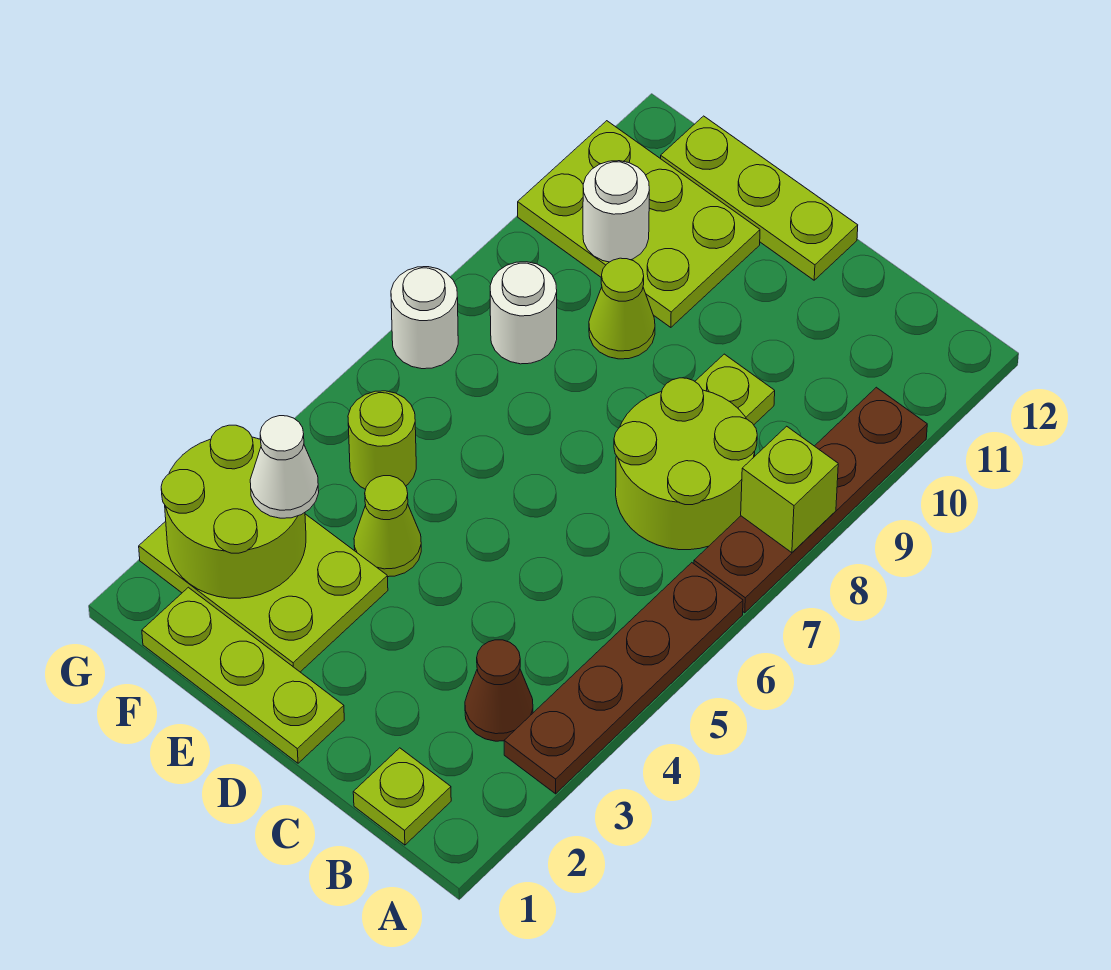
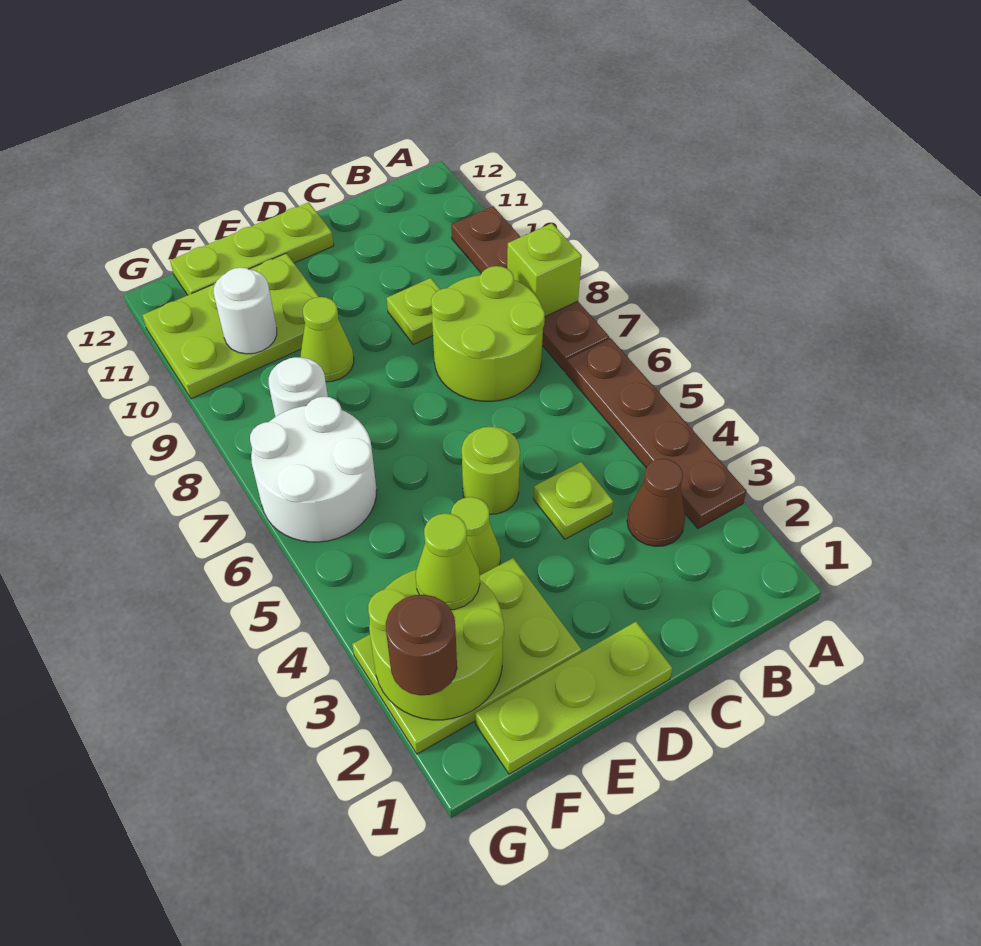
lime plate B1 level 1 -> lime plate C4 level 1
white cone F3 level 3 -> lime cone F3 level 3
lime round brick F5 level 1 -> lime round brick D5 level 1
none -> brown round brick G2 level 3
white round brick G7 level 1 -> white round brick F6:G7 level 1

